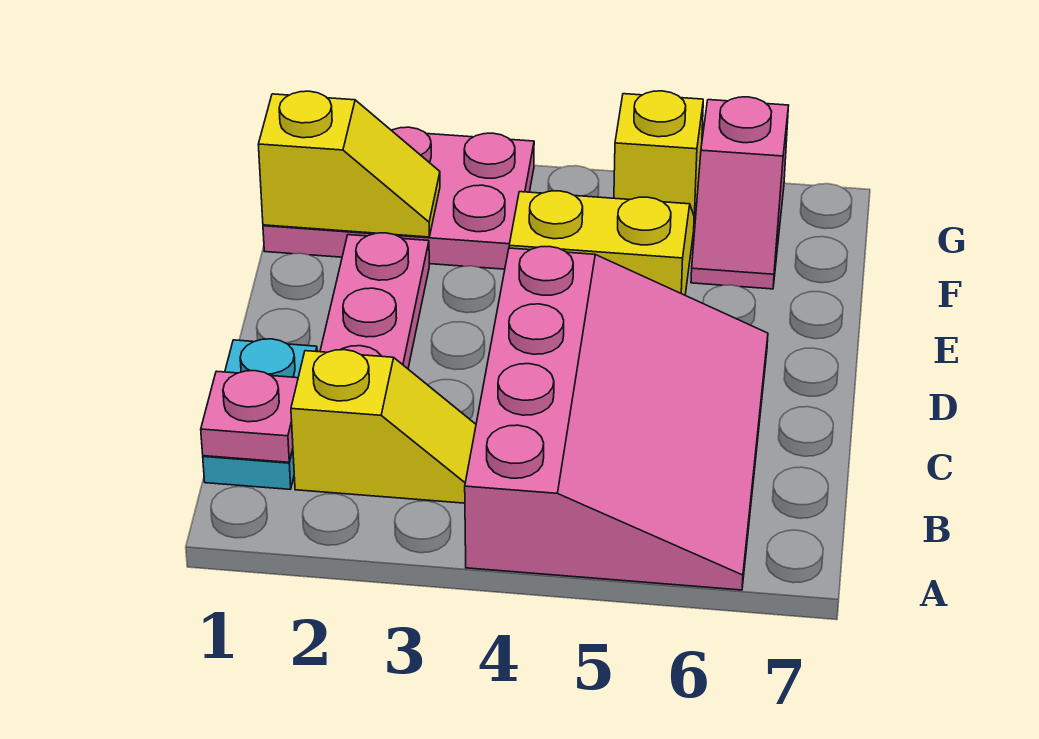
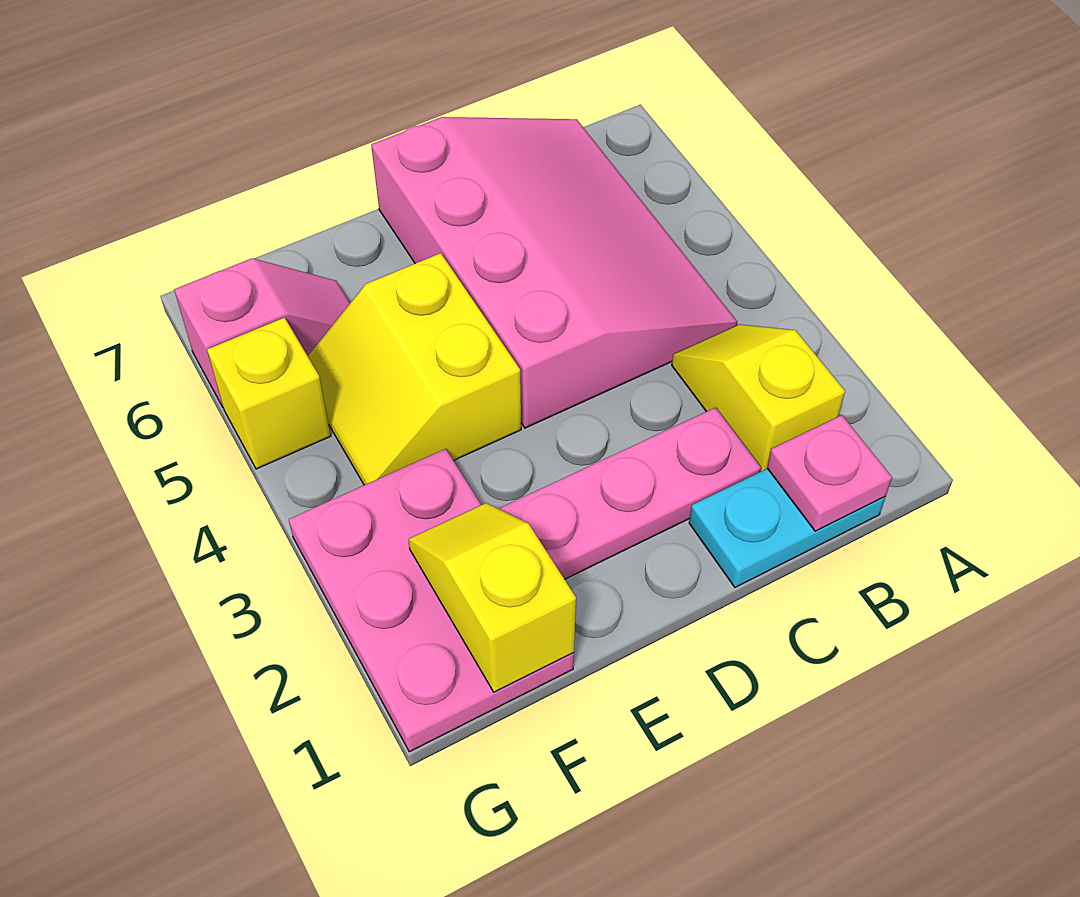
pink slope A4:D6 level 1 top 4 -> pink slope B4:D7 level 1 top D

